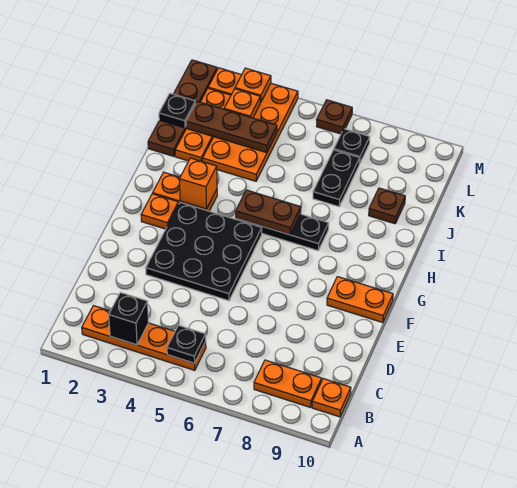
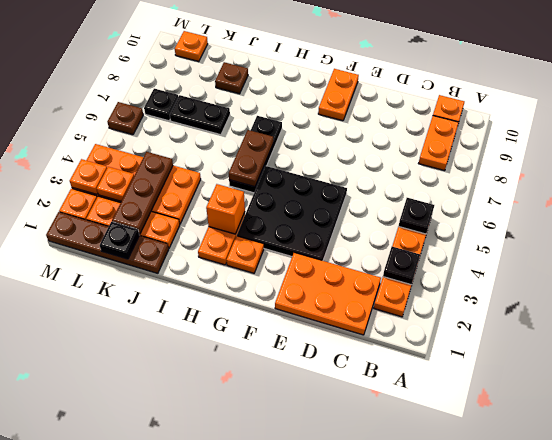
black brick B3 level 2 -> black plate B3 level 2
none -> orange plate C1:E2 level 1
none -> orange plate L10 level 1

